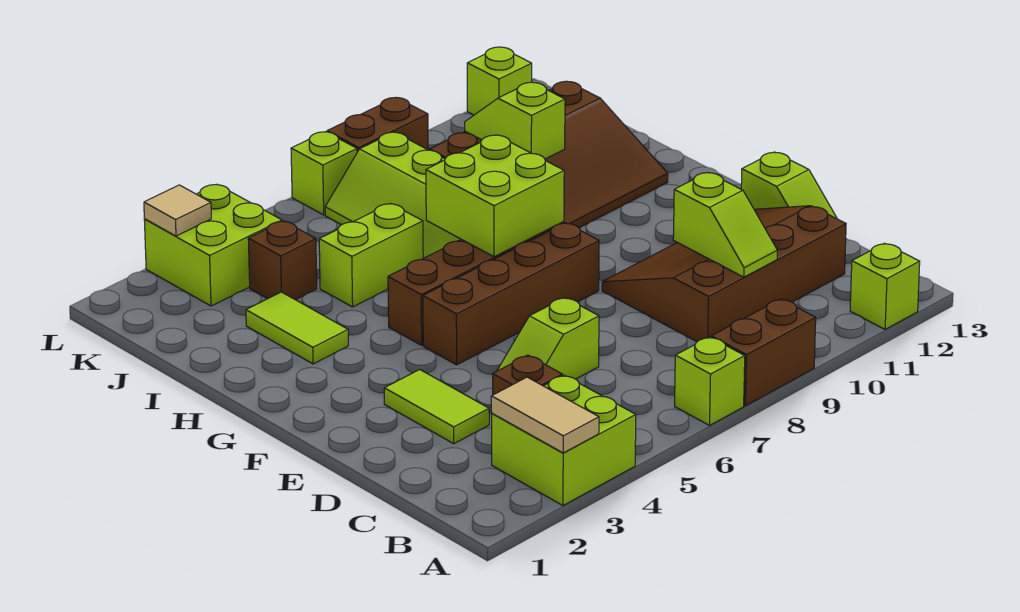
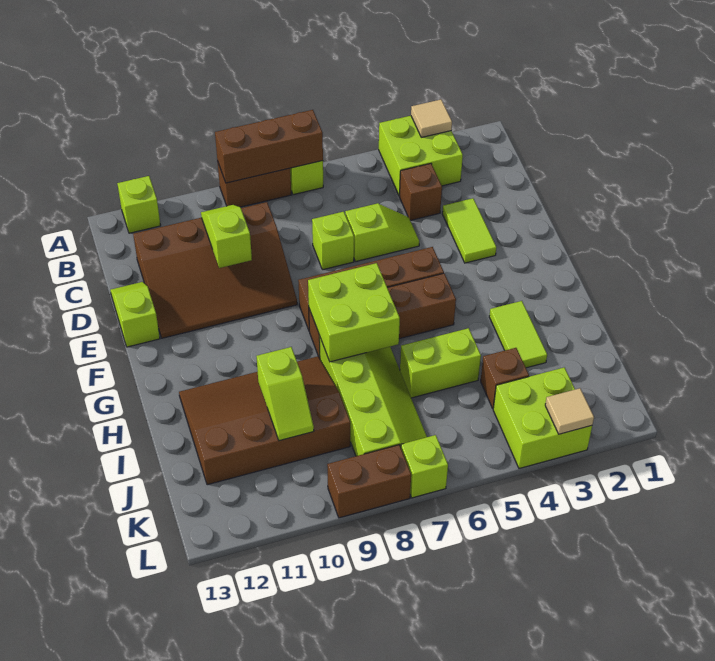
tan tile A3:B3 level 2 -> tan tile A3 level 2
none -> brown brick A7:A9 level 2
lime brick L12 level 1 -> lime brick D7 level 1

